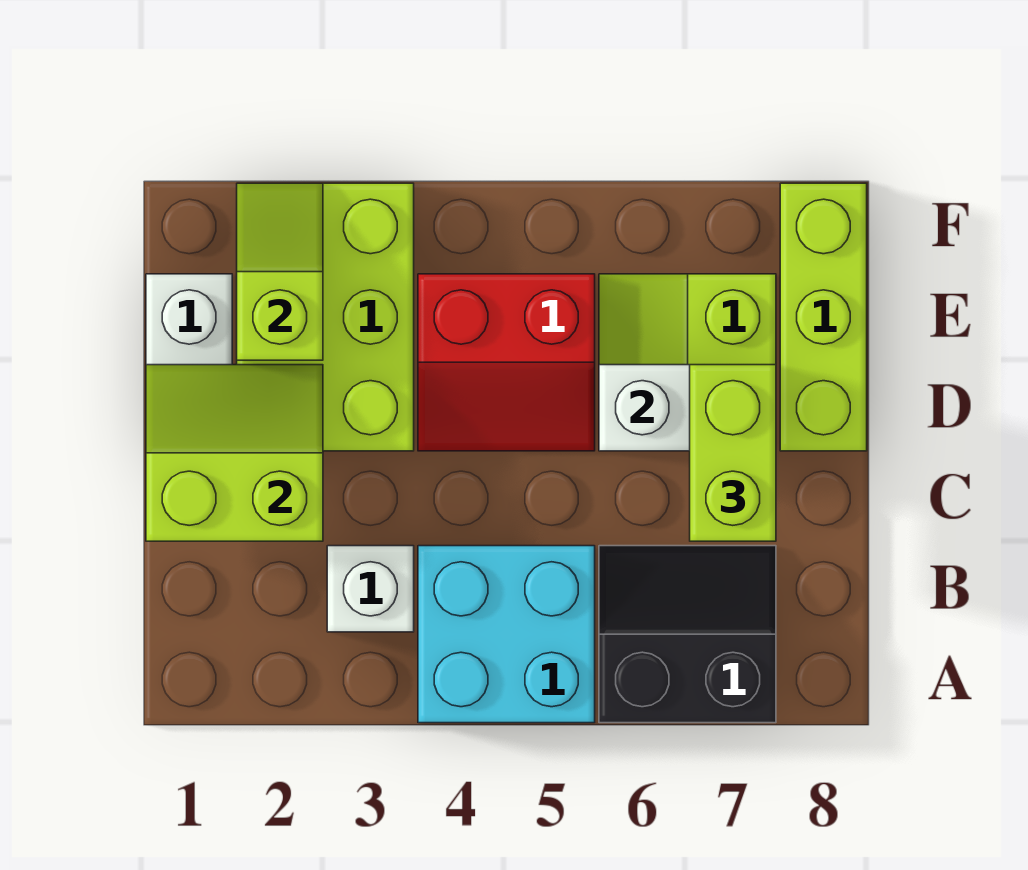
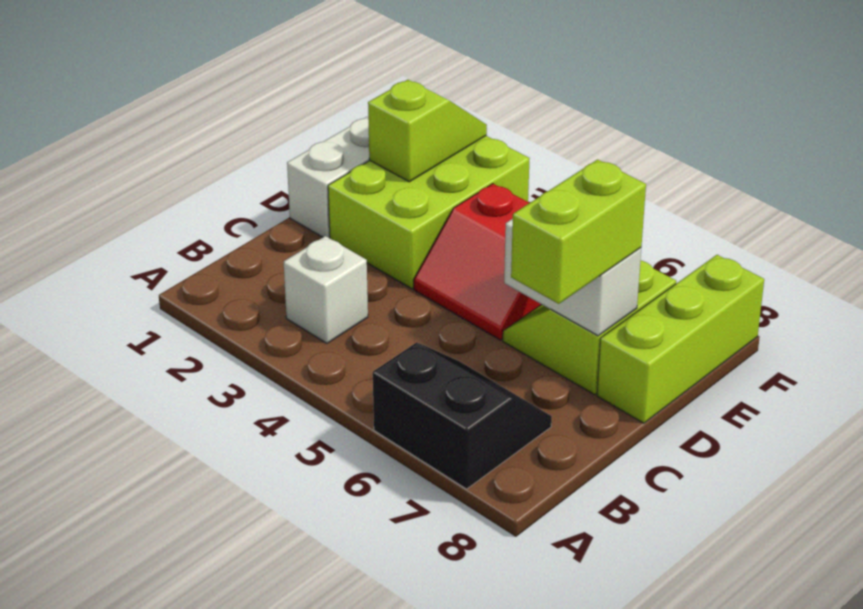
cyan brick A4:B5 level 1 -> none
lime slope C1:D2 level 2 top C -> none

